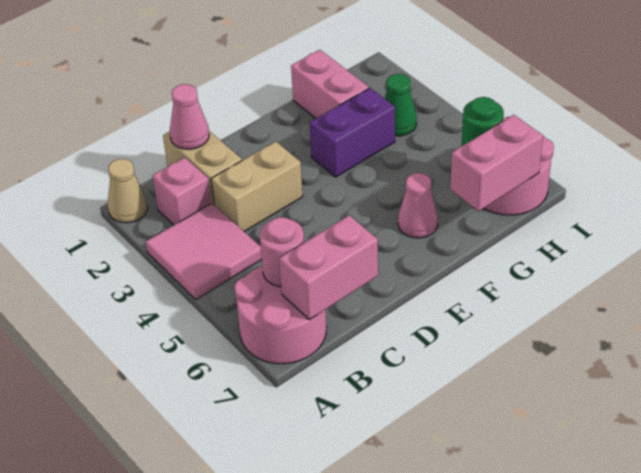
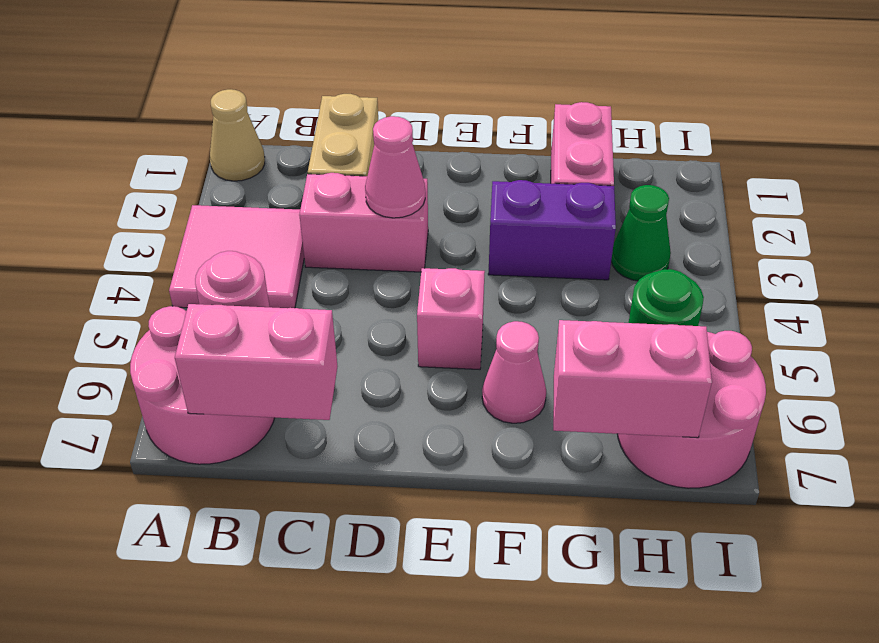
pink brick B2 level 1 -> pink brick E5 level 1
pink cone C1 level 2 -> pink cone D3 level 2
tan brick C3:D3 level 1 -> pink brick C3:D3 level 1

